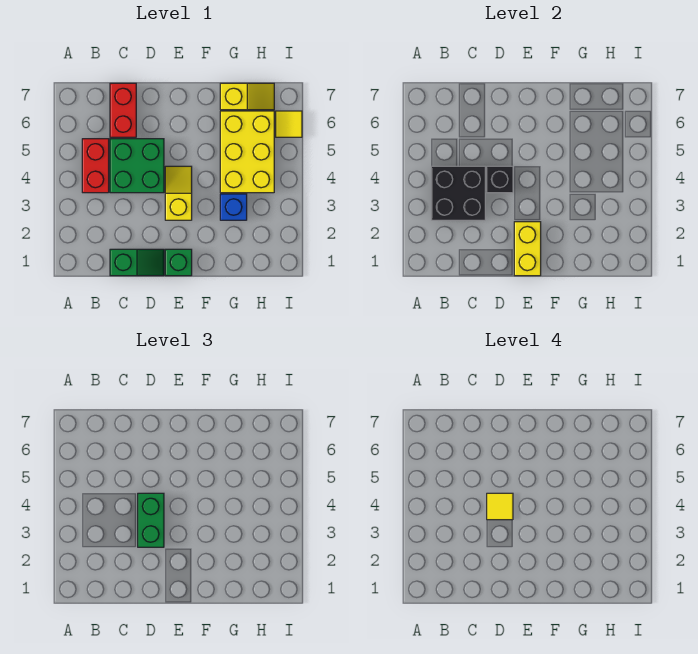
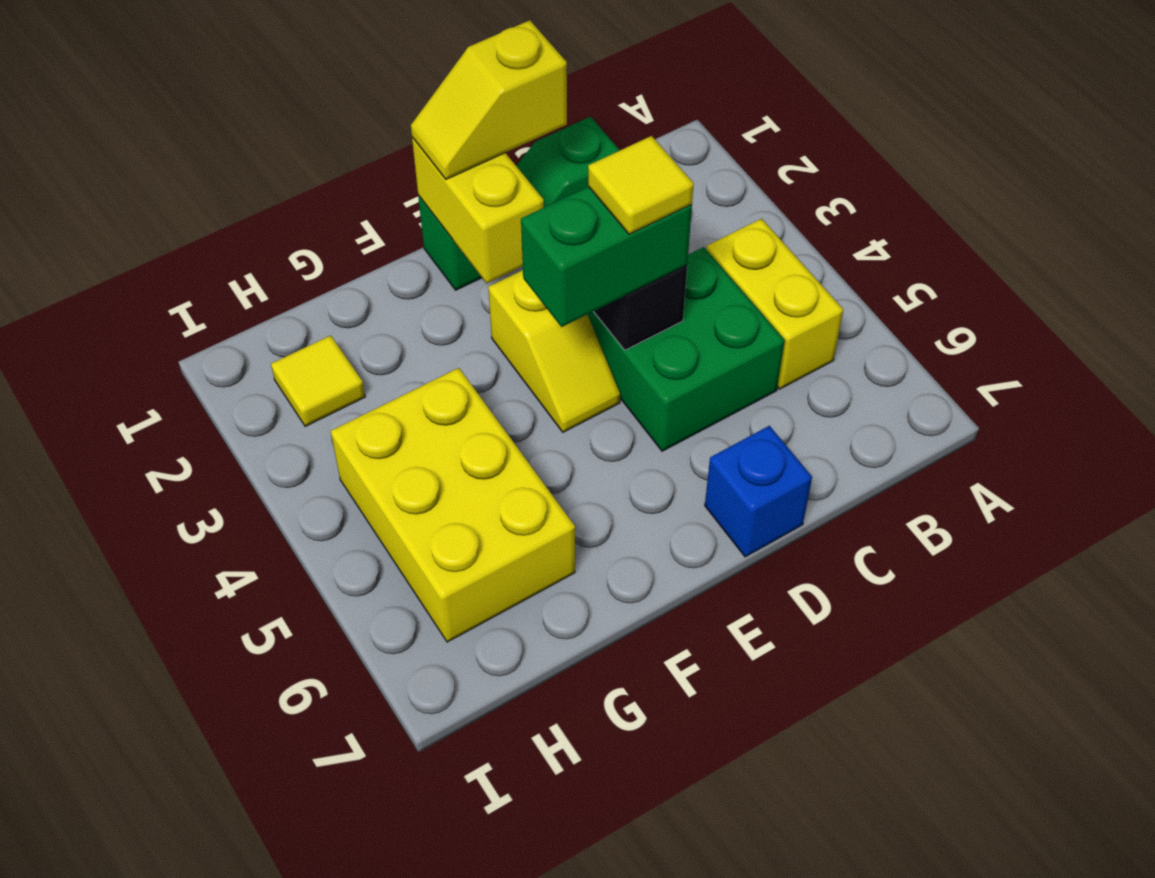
black brick B3:C4 level 2 -> none
red brick B4:B5 level 1 -> yellow brick B4:B5 level 1
red brick C6:C7 level 1 -> none
green brick D3:D4 level 3 -> green brick D4:E4 level 3
blue brick G3 level 1 -> blue brick D7 level 1
yellow slope G7:H7 level 1 top G -> yellow slope D1:E1 level 3 top D
yellow tile I6 level 1 -> yellow tile H2 level 1

